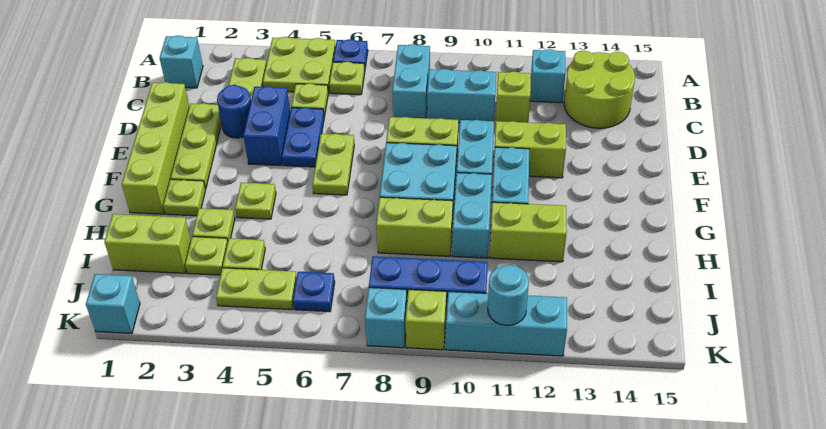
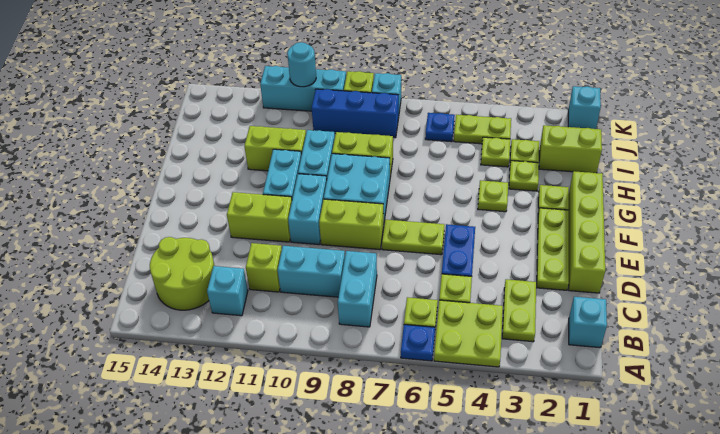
blue round brick D3 level 1 -> none
blue brick D4:E4 level 1 -> none
lime plate E6:F6 level 1 -> lime plate E6:E7 level 1

